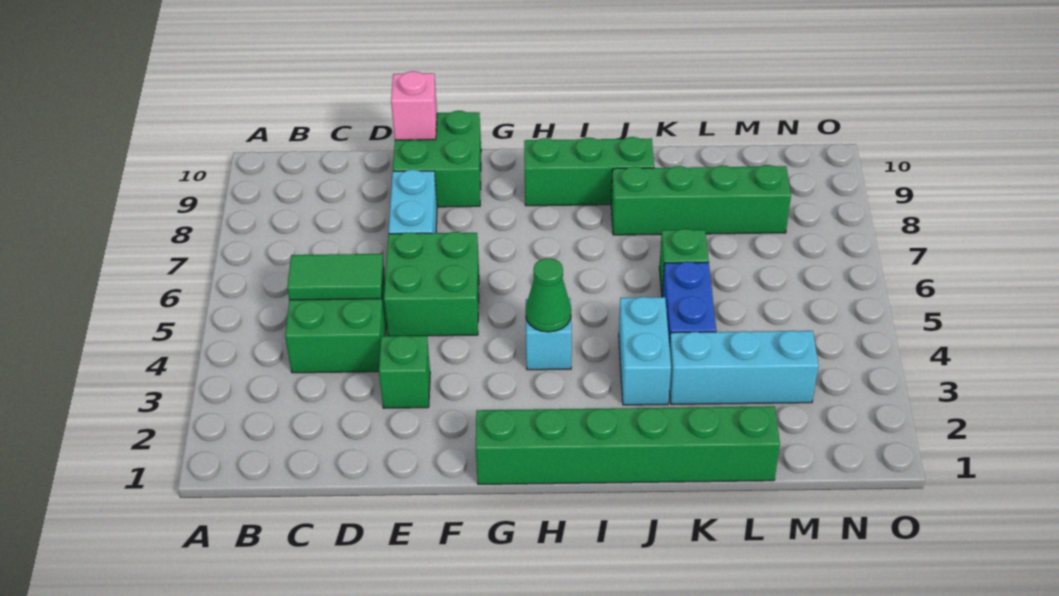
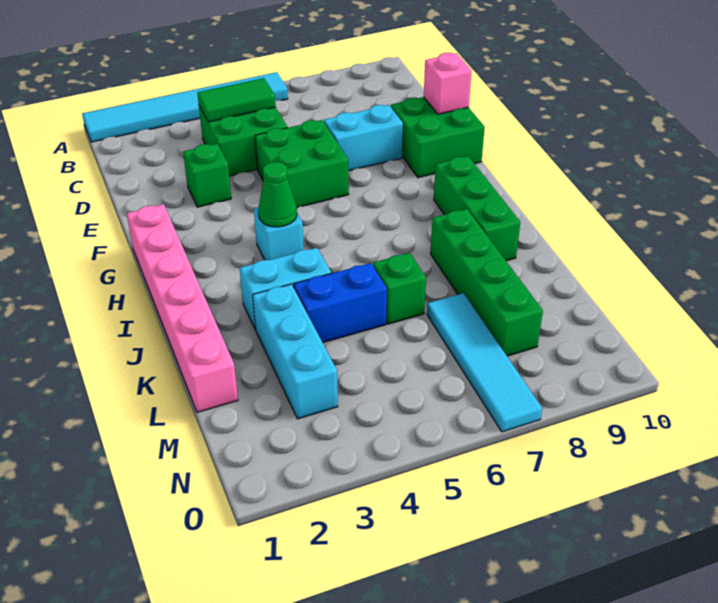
none -> cyan tile A1:A6 level 1
green tile C5:D5 level 2 -> green tile C4:C5 level 2
green brick G1:L1 level 1 -> pink brick G1:L1 level 1
none -> cyan tile L7:O7 level 1

